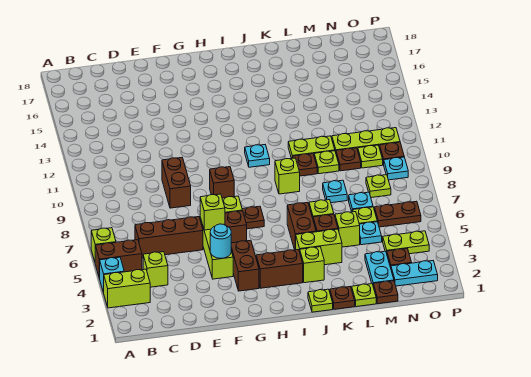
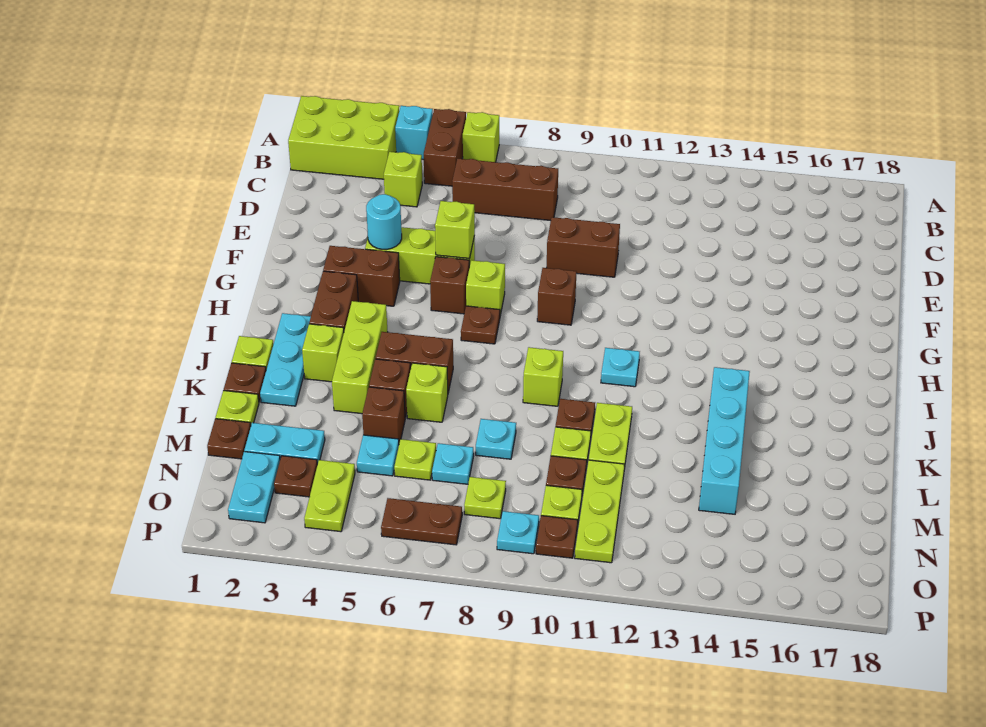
lime brick A3:B3 level 1 -> lime brick A1:B3 level 1
brown brick C6:E6 level 1 -> brown brick C6:C8 level 1
none -> cyan plate I2:K2 level 1
lime brick J4:K4 level 1 -> lime brick I4:K4 level 1
none -> cyan brick J14:M14 level 1
lime brick L5 level 1 -> brown brick L5 level 1
brown plate N6:O6 level 1 -> brown plate O6:O7 level 1

